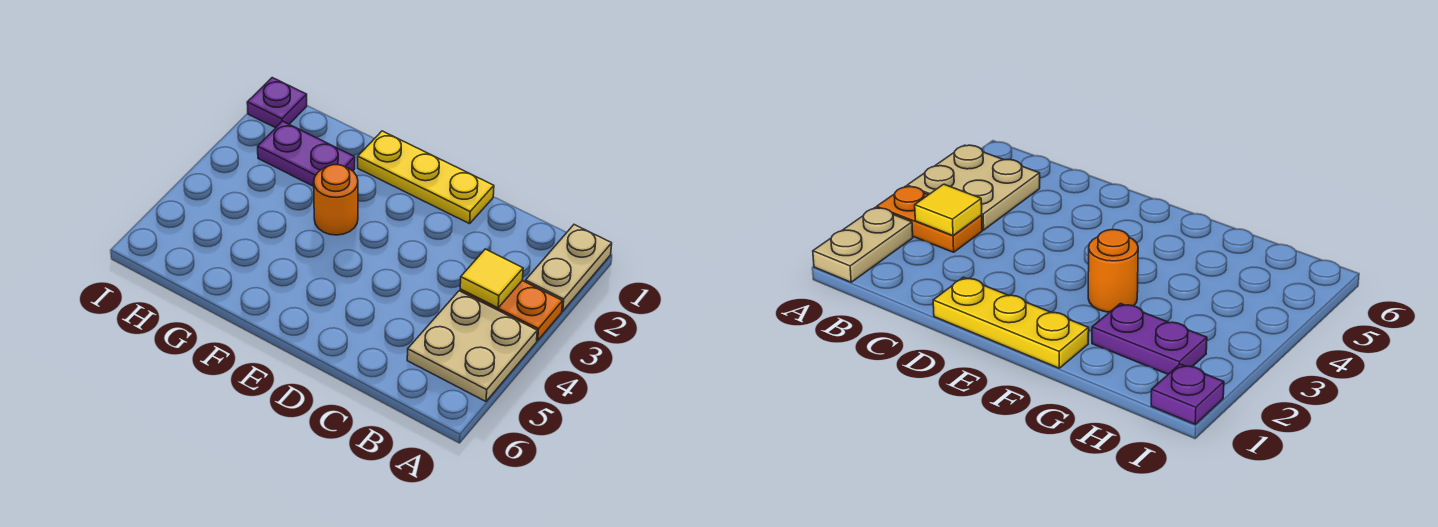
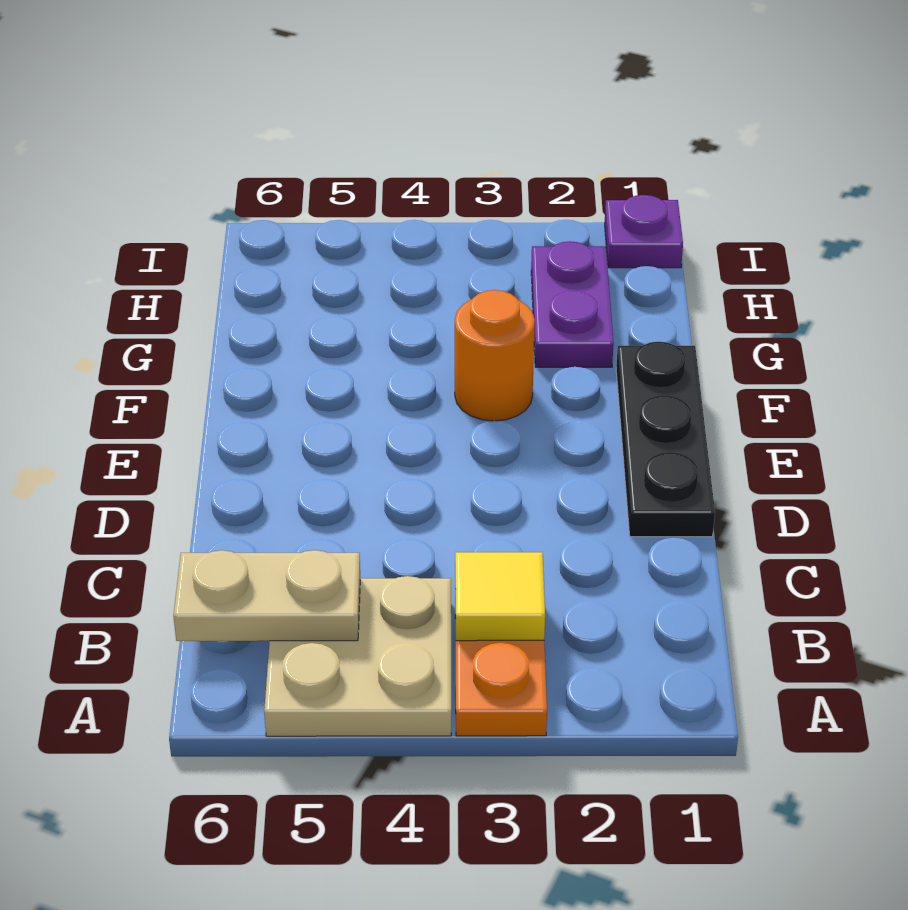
tan plate A1:A2 level 1 -> tan plate B5:B6 level 2
yellow plate D1:F1 level 1 -> black plate D1:F1 level 1

